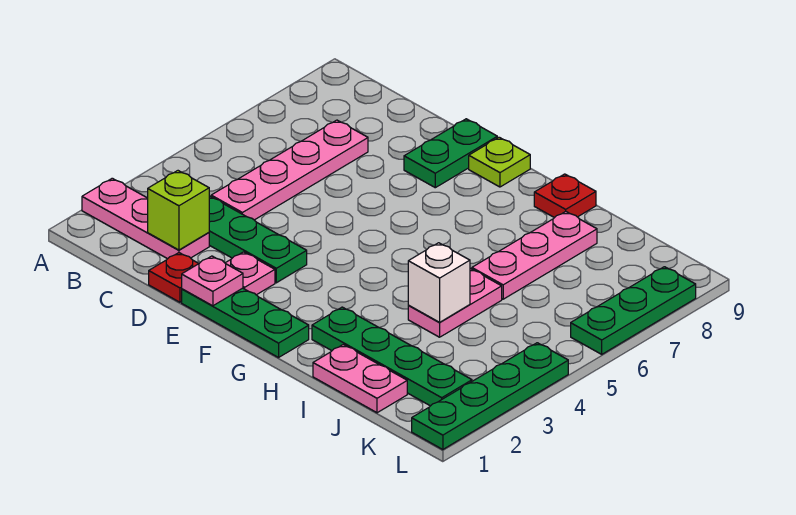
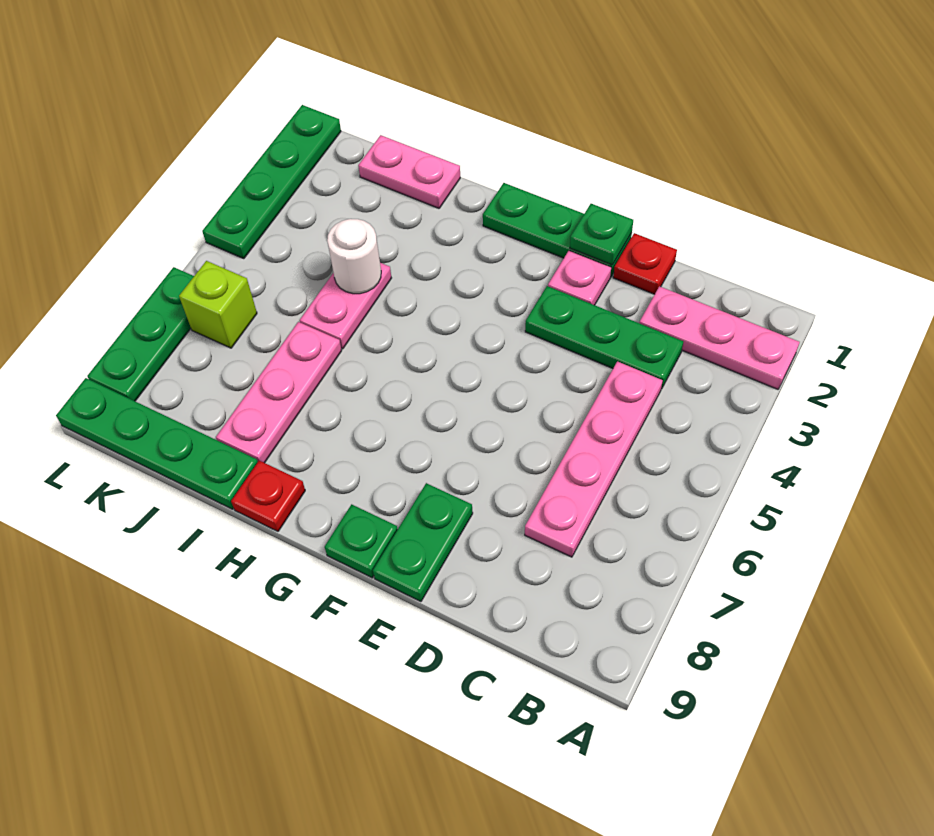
lime brick C2 level 2 -> lime brick K6 level 1
pink plate E1 level 2 -> green plate E1 level 2
lime plate F9 level 1 -> green plate F9 level 1
green plate H2:K2 level 1 -> green plate I9:L9 level 1
white brick I4 level 2 -> white round brick I4 level 2

